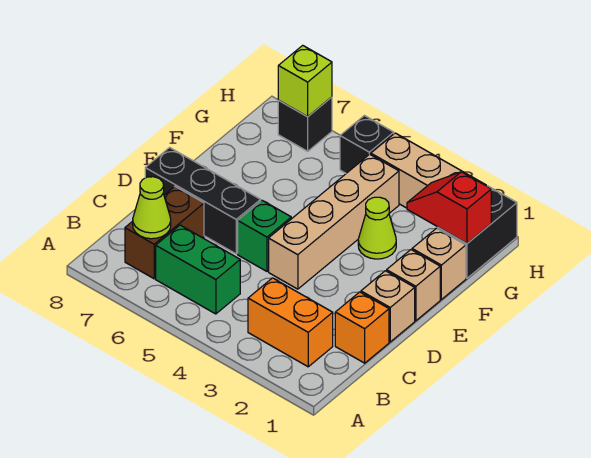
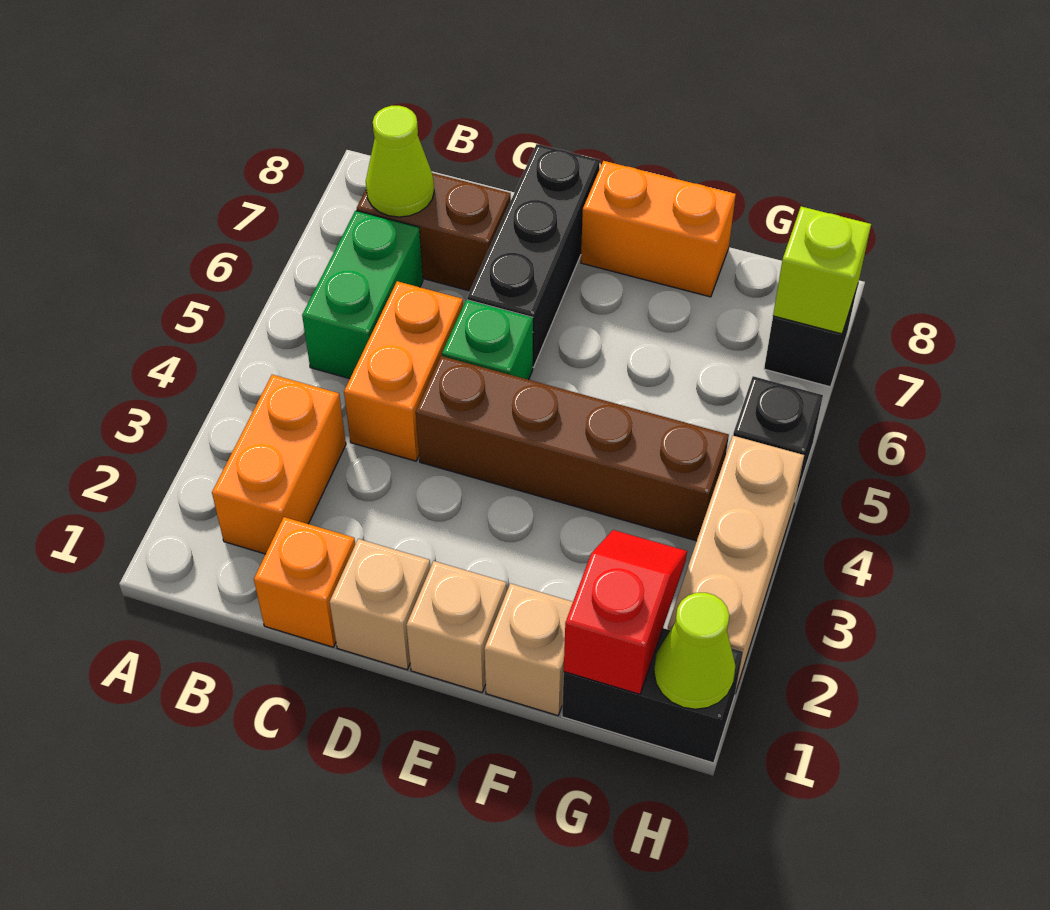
none -> orange brick C4:C5 level 1
tan brick D4:G4 level 1 -> brown brick D4:G4 level 1
none -> orange brick E8:F8 level 1
lime cone F3 level 1 -> lime cone H1 level 2

